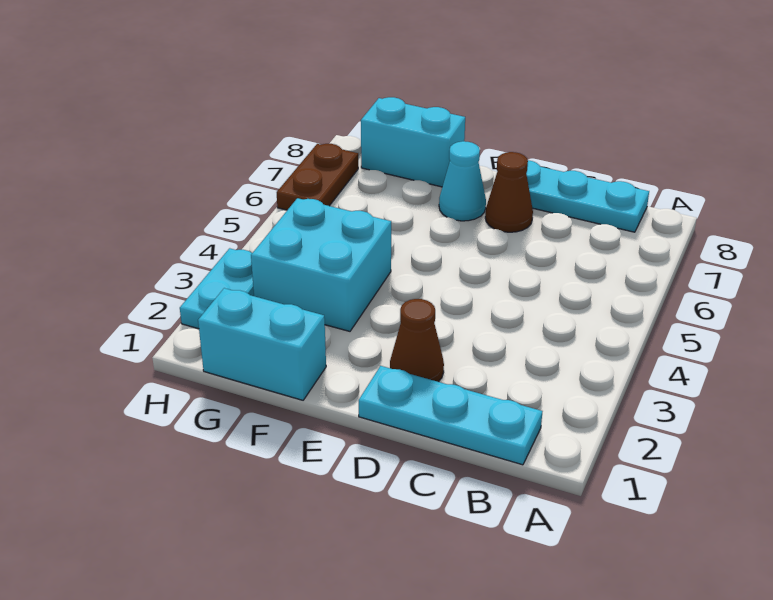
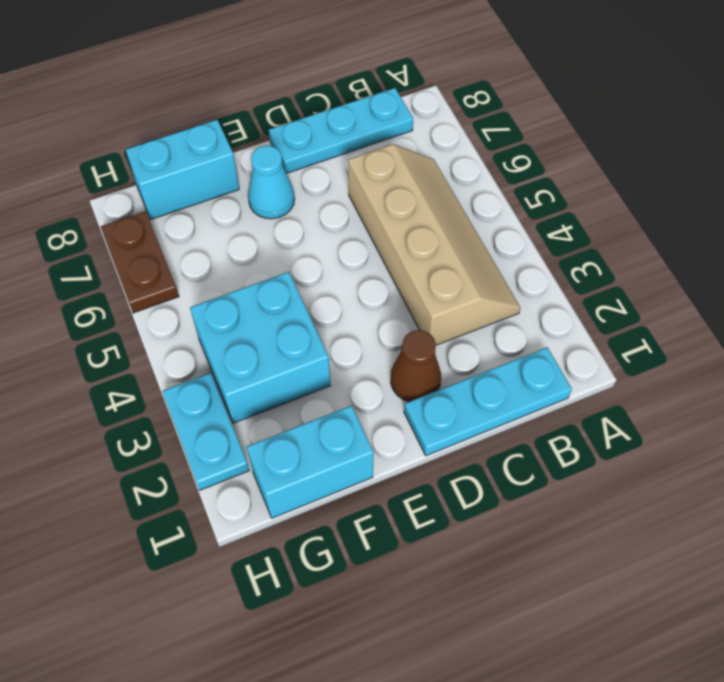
none -> tan slope B3:C6 level 1 top C
brown cone D7 level 1 -> none

